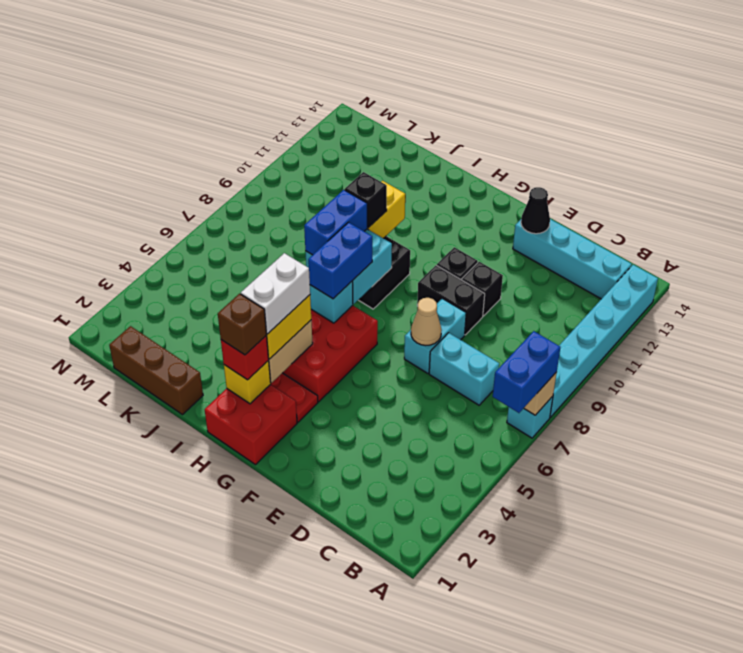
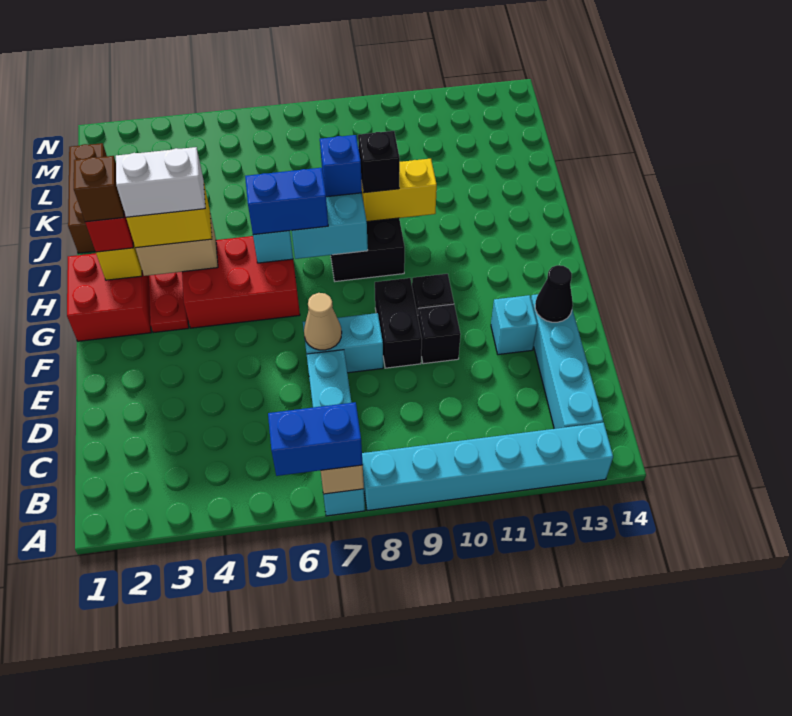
none -> cyan brick E12 level 1
blue brick I7:I8 level 3 -> blue brick I8 level 3

